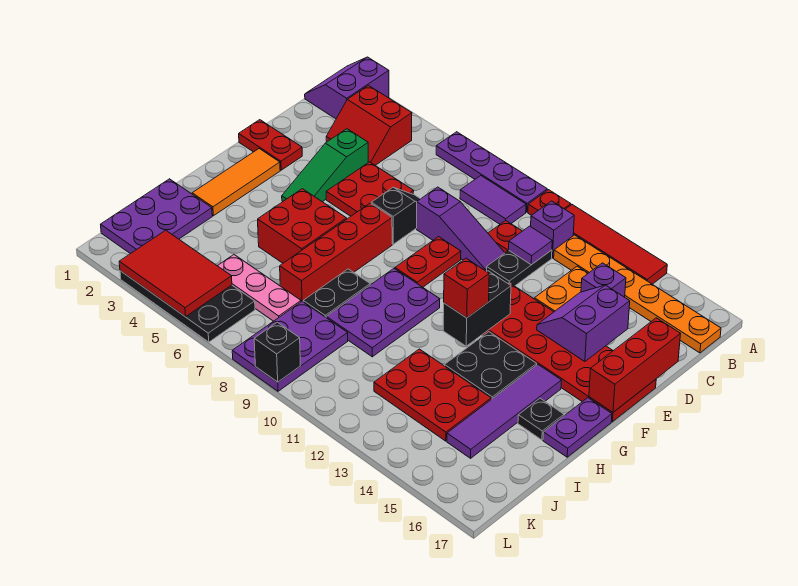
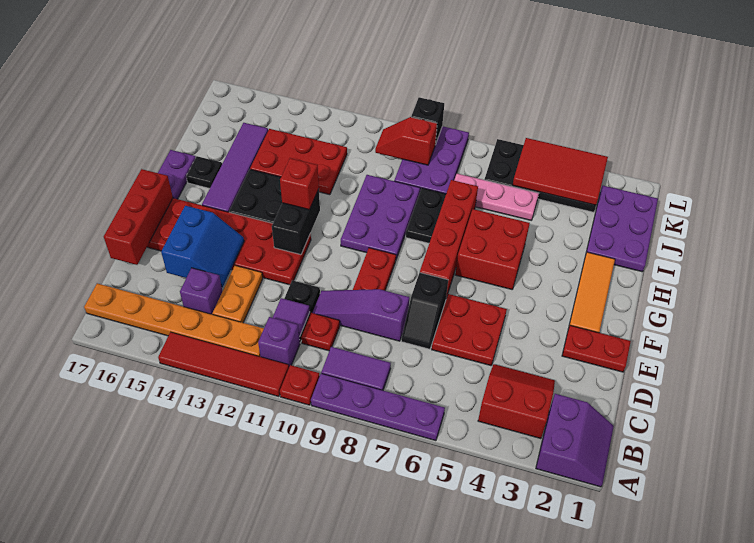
green slope D4:F4 level 1 top D -> none
purple slope D14:E15 level 2 top 15 -> blue slope D14:E15 level 2 top 15
none -> red slope K9:K10 level 2 top 9

